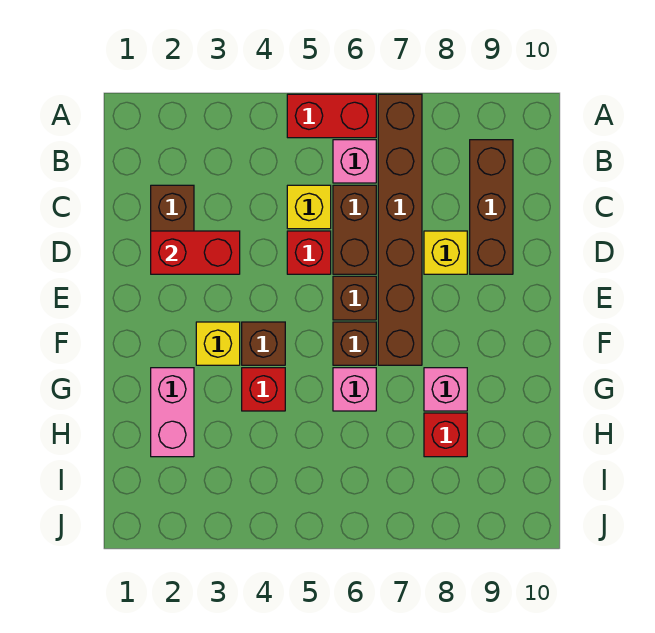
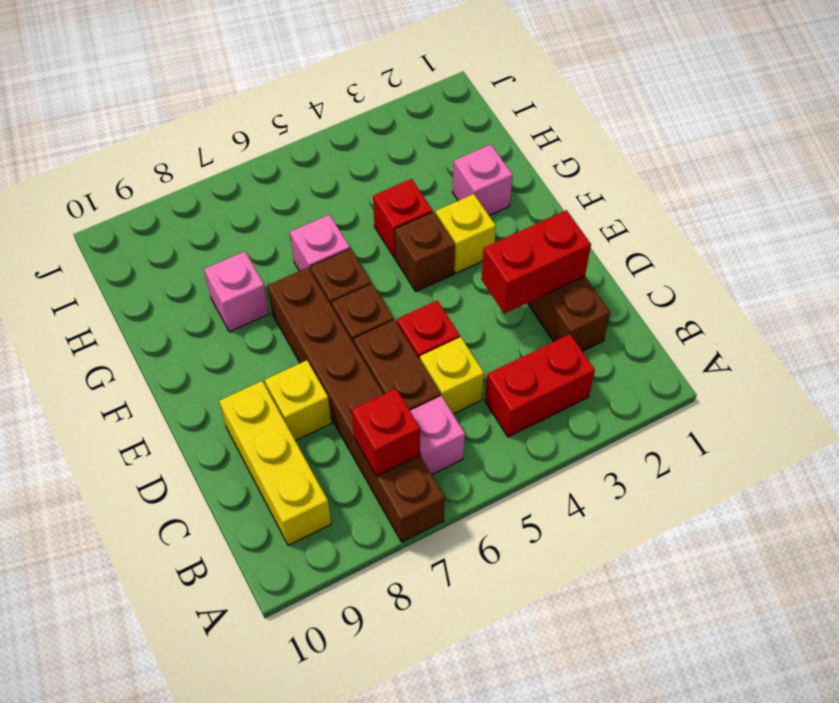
red brick A5:A6 level 1 -> red brick B3:B4 level 1
brown brick B9:D9 level 1 -> yellow brick B9:D9 level 1
pink brick G2:H2 level 1 -> pink brick G2 level 1
red brick H8 level 1 -> red brick B7 level 2

